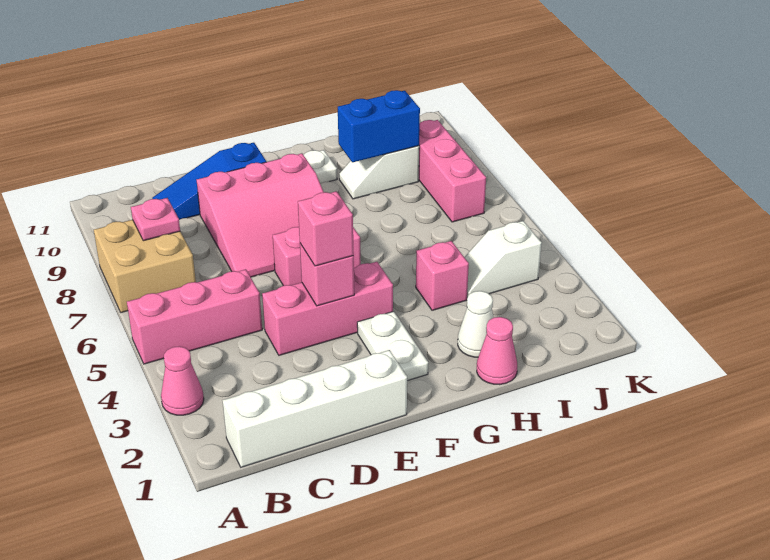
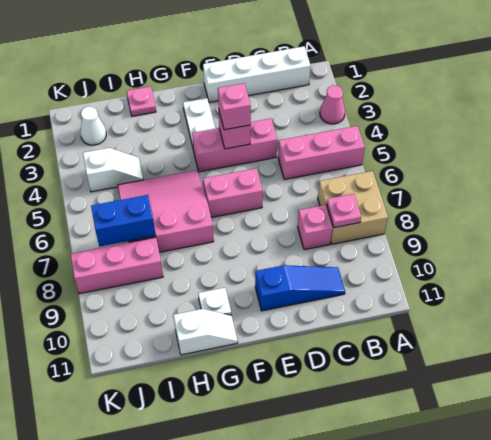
pink slope D7:F9 level 1 top 9 -> pink slope G5:I7 level 1 top 7
pink cone H1 level 1 -> pink plate H1 level 1
white cone H2 level 1 -> white cone J2 level 1
pink brick H4 level 1 -> pink brick C8 level 1
white slope H9:I9 level 1 top I -> white slope G11:H11 level 1 top H
blue brick H9:I9 level 2 -> blue brick I7:J7 level 2
pink brick J7:J9 level 1 -> pink brick I8:K8 level 1

